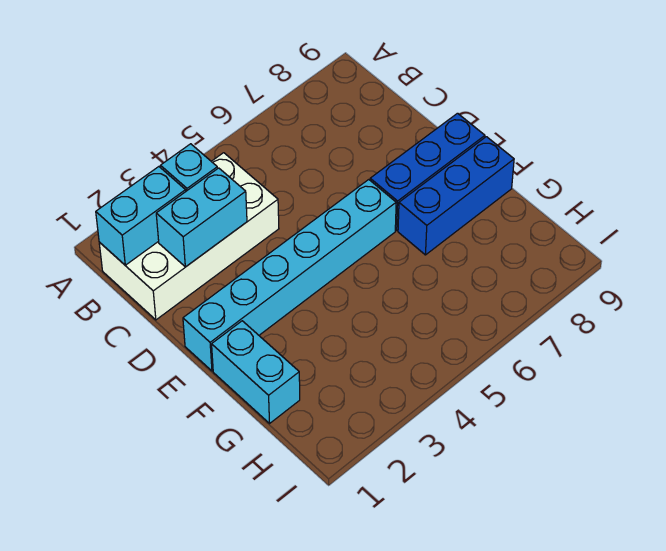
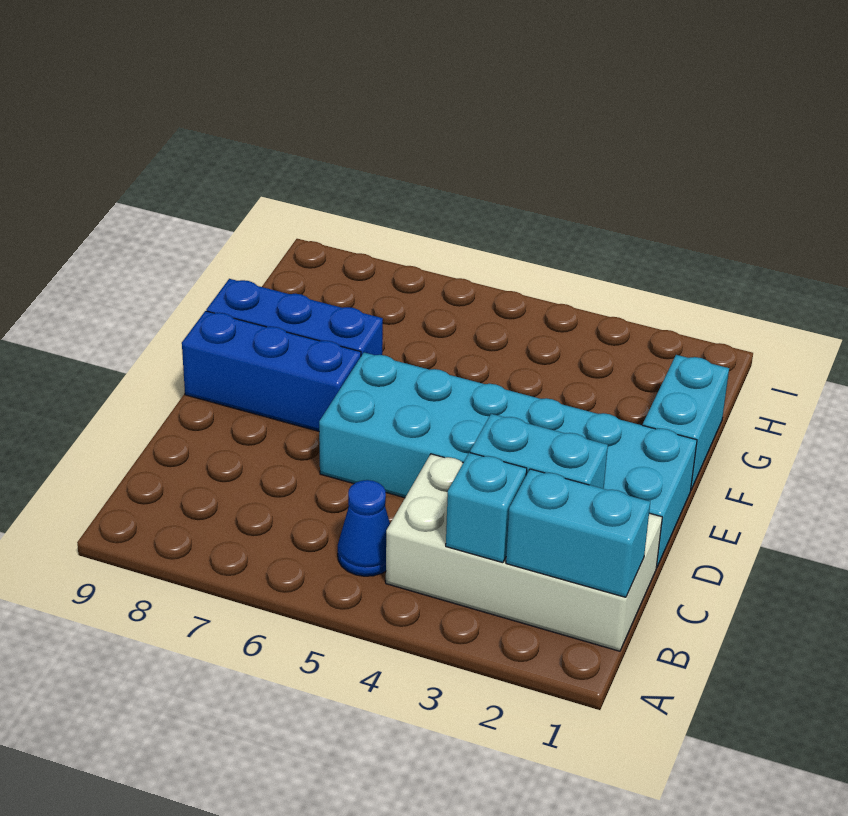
none -> blue cone B5 level 1
cyan brick E1:E6 level 1 -> cyan brick D1:E6 level 1

